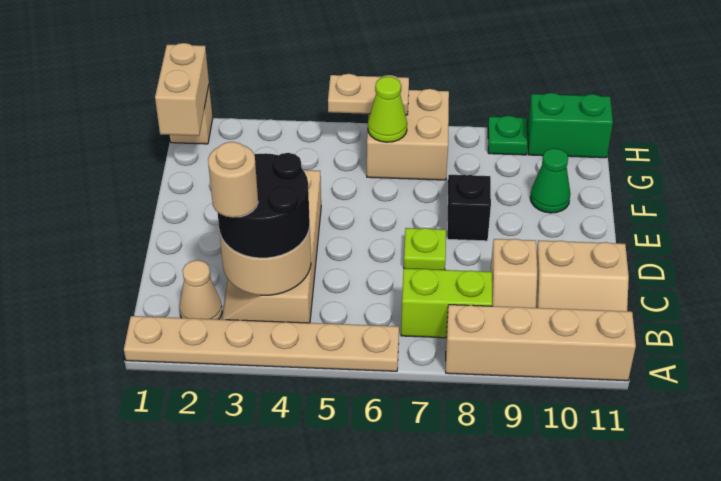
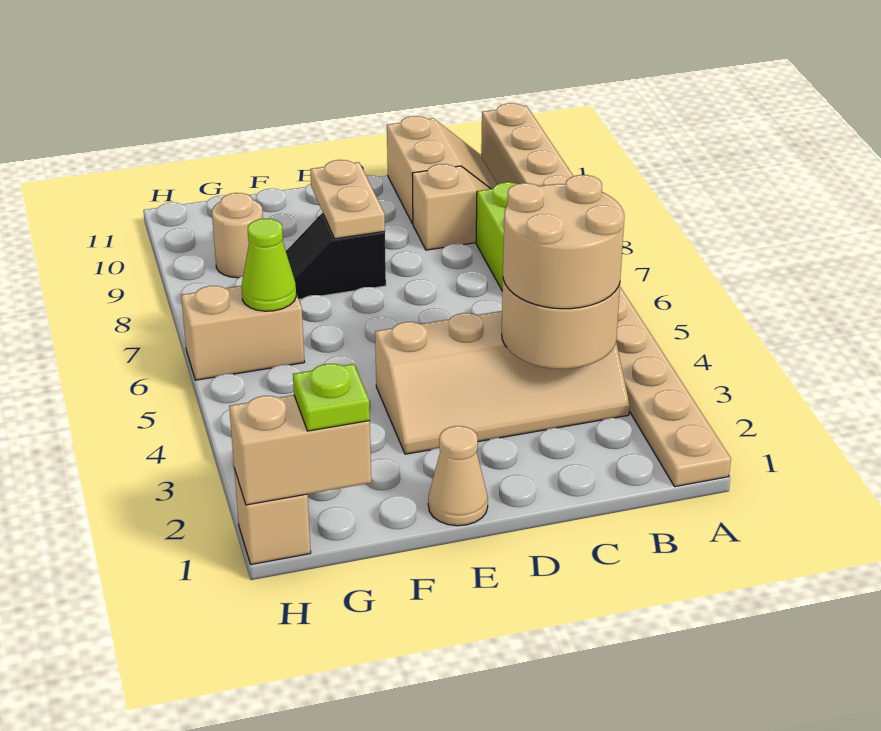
tan cone B2 level 1 -> tan cone E1 level 1
black round brick B3:C4 level 3 -> tan round brick B3:C4 level 3
tan round brick B3 level 4 -> tan round brick G9 level 1
lime plate D7 level 1 -> lime plate G1 level 3
green cone F10 level 1 -> none
tan brick G6:H7 level 1 -> tan brick G6:H6 level 1
tan plate H5:H6 level 2 -> tan plate E8:E9 level 2
green plate H9 level 1 -> none
green brick H10:H11 level 1 -> none

